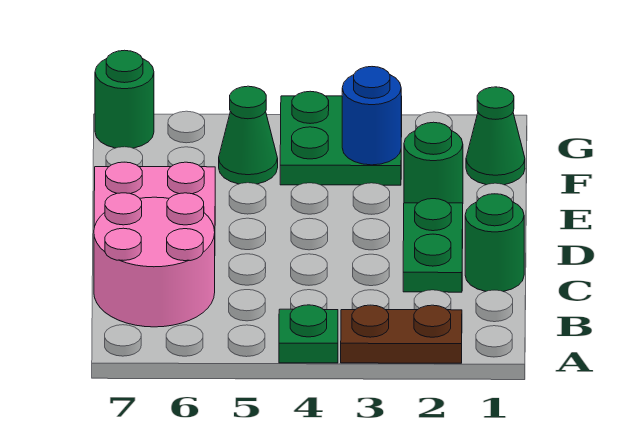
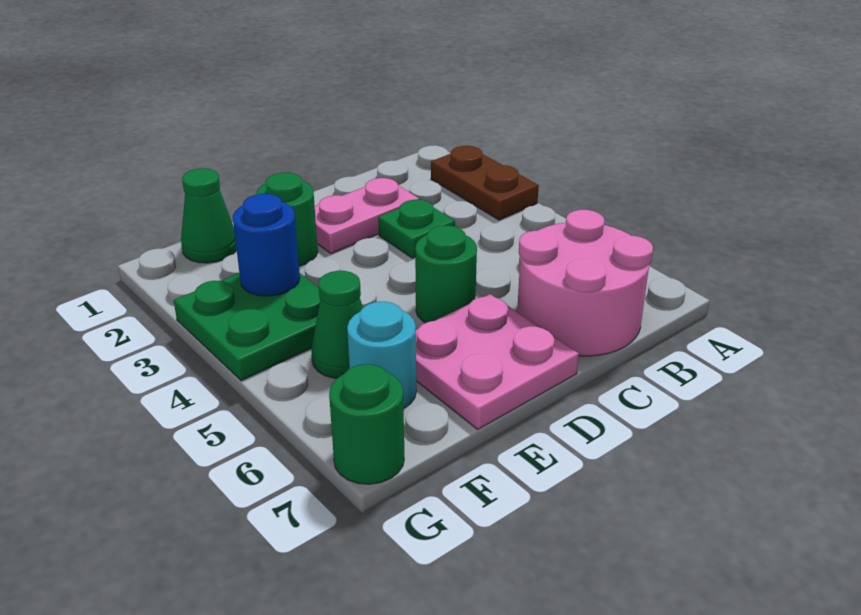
green plate A4 level 1 -> green plate C3 level 1
green round brick C1 level 1 -> green round brick D5 level 1
green plate C2:D2 level 1 -> pink plate C2:D2 level 1
none -> cyan round brick F6 level 1

